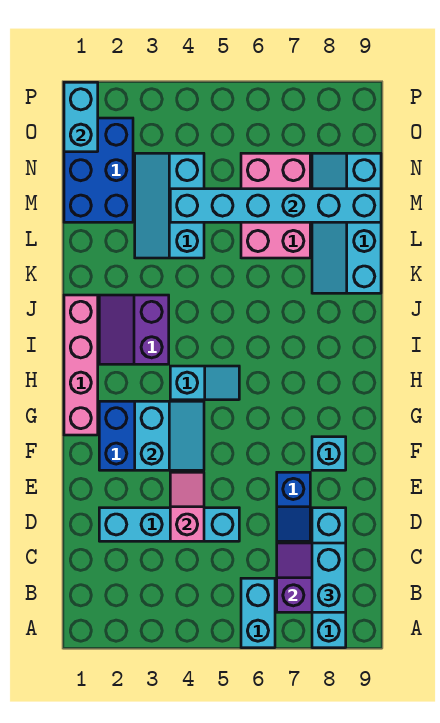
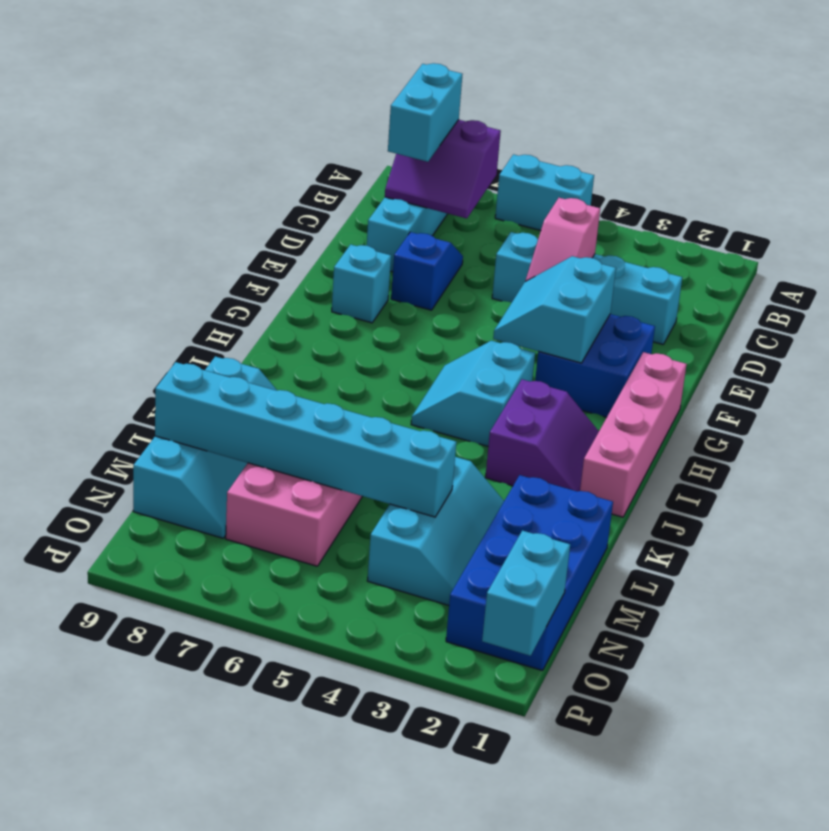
cyan brick A6:B6 level 1 -> cyan brick A5:A6 level 1
cyan slope H4:H5 level 1 top 4 -> cyan slope H4:I5 level 1 top 4
blue brick M1:O2 level 1 -> blue brick L1:O2 level 1

